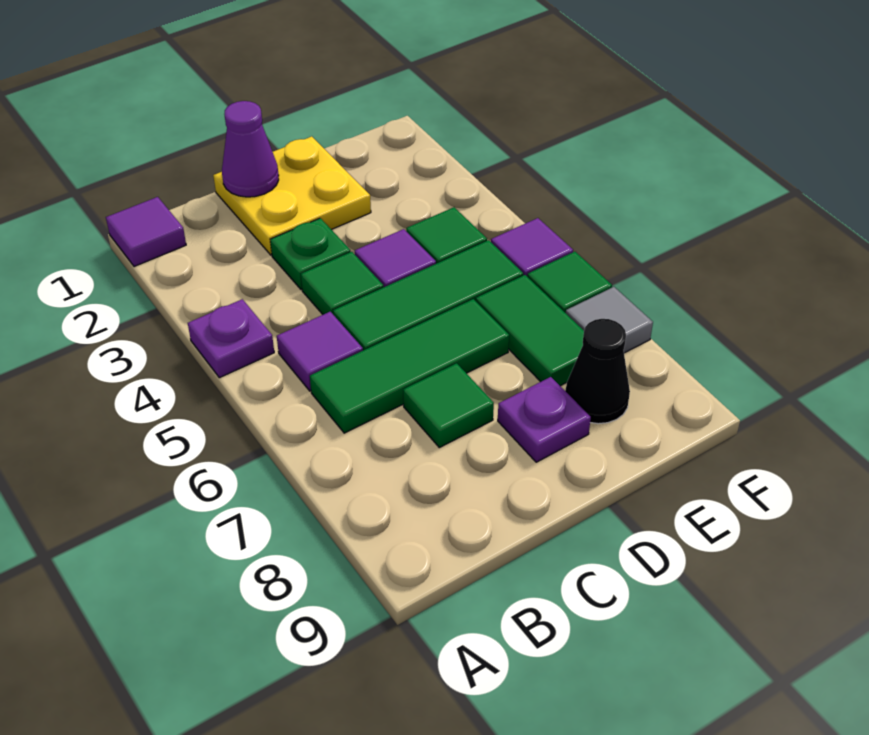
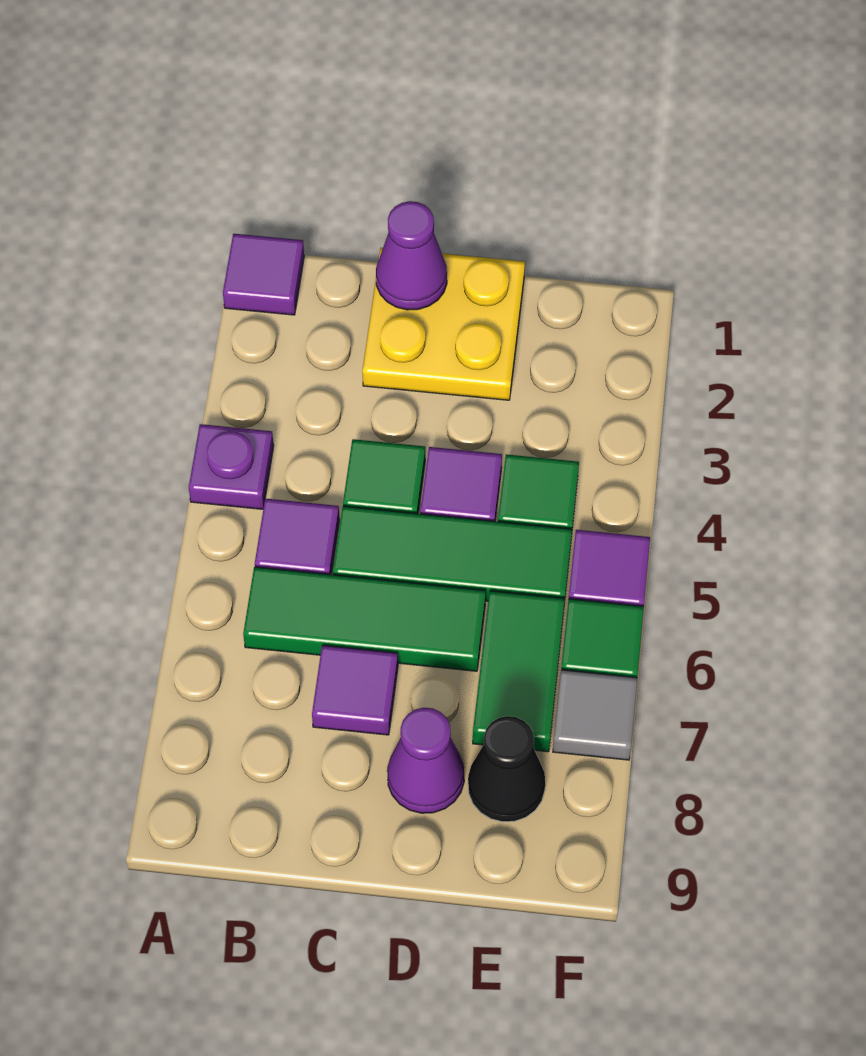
green plate C3 level 1 -> none
green tile C7 level 1 -> purple tile C7 level 1
purple plate D8 level 1 -> purple cone D8 level 1

